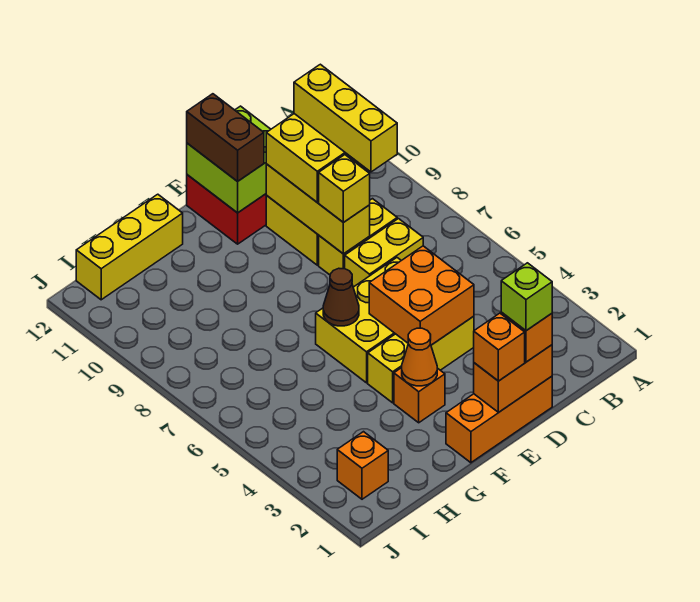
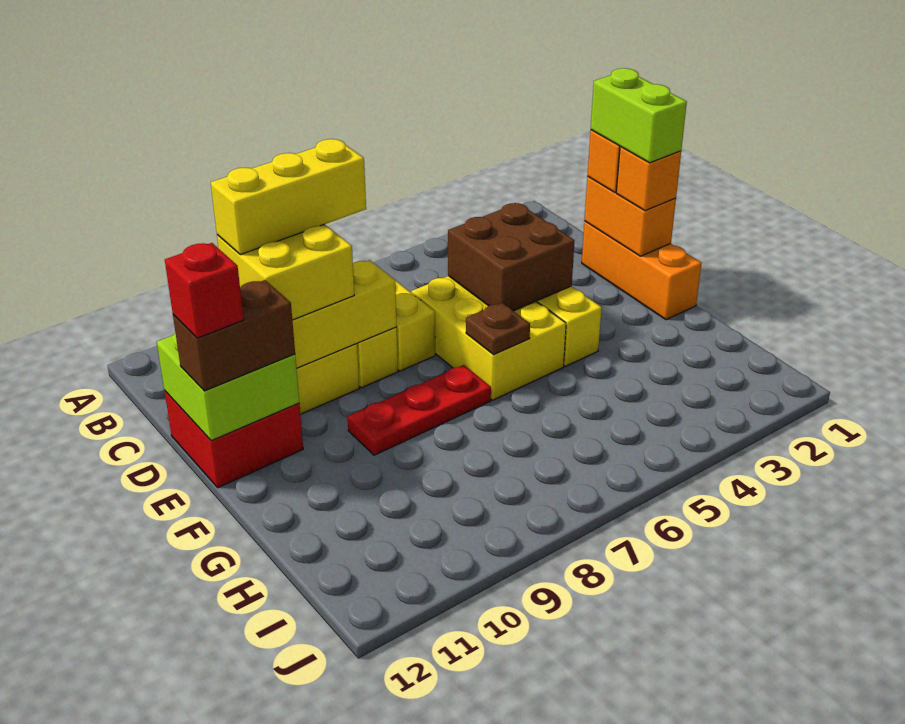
lime brick D1 level 4 -> lime brick D1:E1 level 4
orange brick D4:E5 level 2 -> brown brick D4:E5 level 2
yellow brick D8 level 3 -> none
none -> red brick E12 level 4
orange brick F3 level 1 -> none
orange cone F3 level 2 -> none
brown cone F6 level 2 -> brown plate F6 level 2
none -> red plate F7:F9 level 1
yellow brick G12:I12 level 1 -> none
orange brick I2 level 1 -> none

